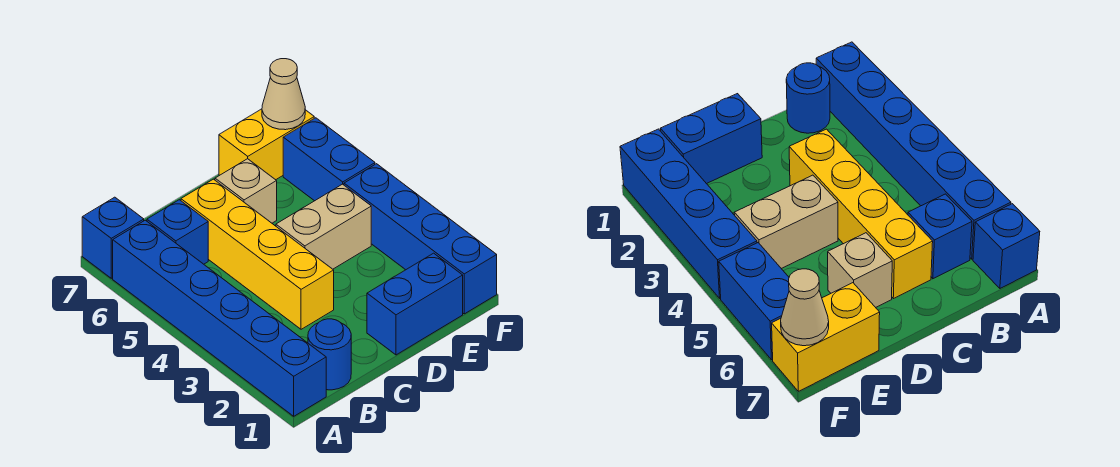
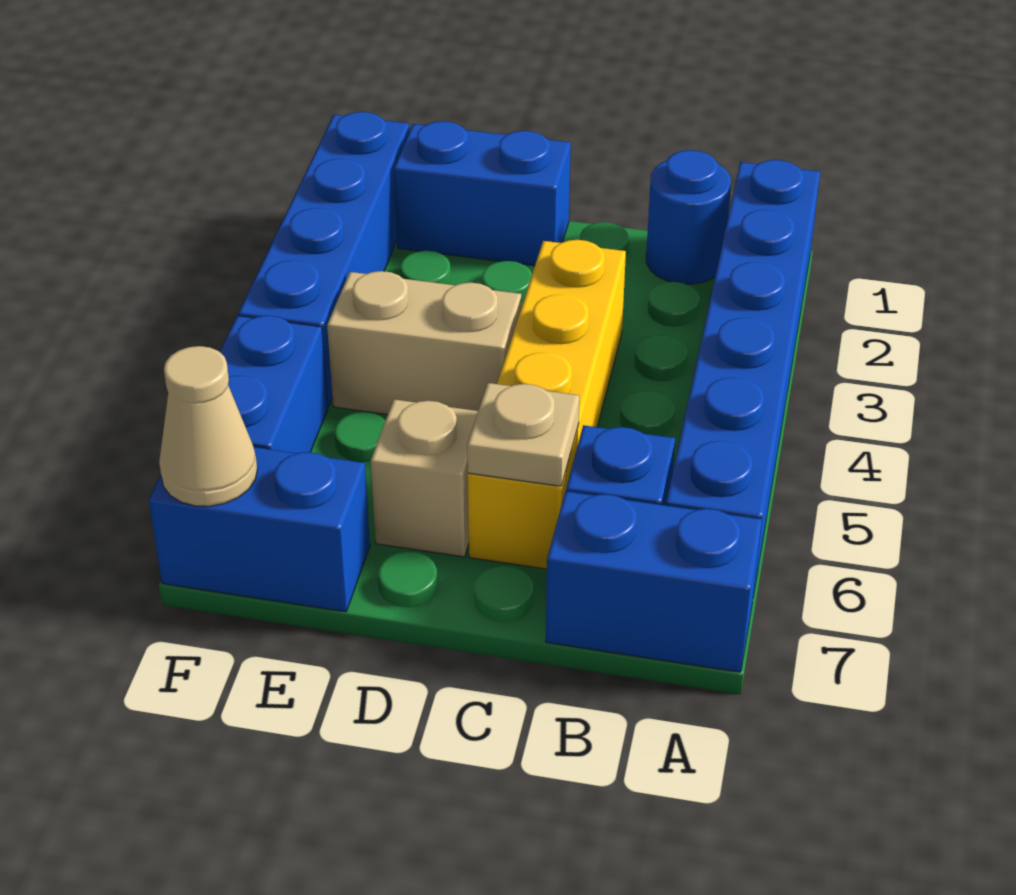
blue brick A7 level 1 -> blue brick A7:B7 level 1
none -> tan plate C6 level 2
yellow brick E7:F7 level 1 -> blue brick E7:F7 level 1

